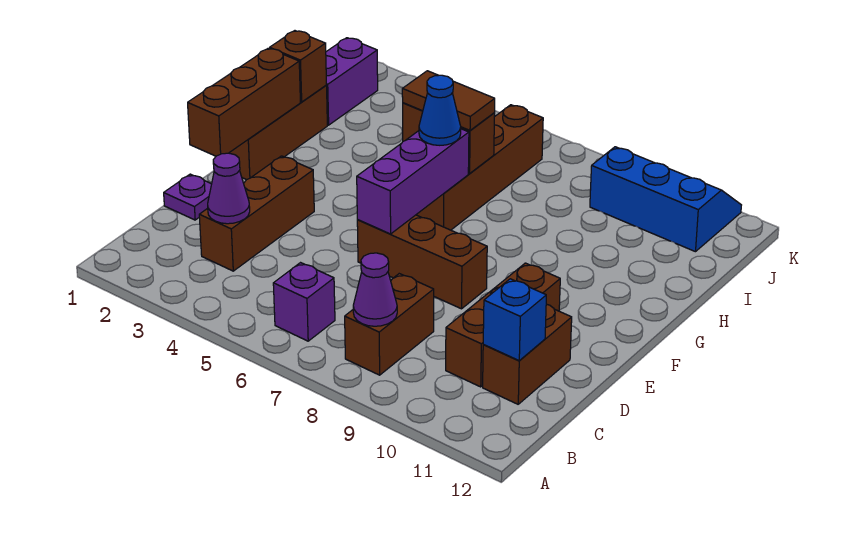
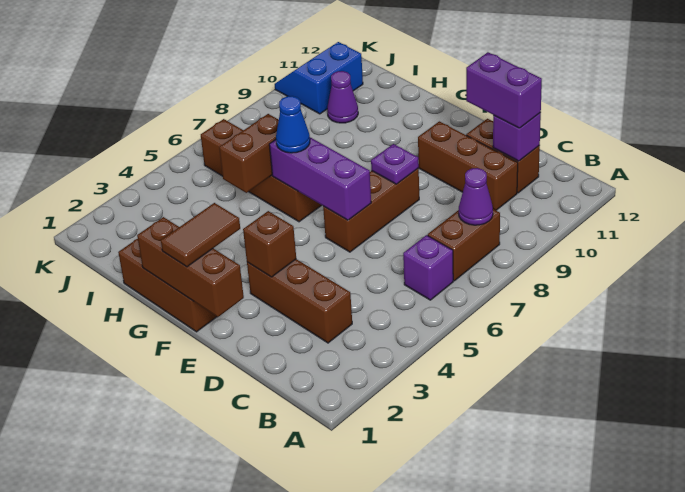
brown brick B8:C8 level 1 -> brown brick B7:B8 level 1
purple cone C3 level 2 -> purple cone I10 level 1
blue brick C11 level 2 -> purple brick C11 level 2
purple plate D1 level 1 -> purple plate E8 level 2
brown brick H1 level 2 -> brown brick E3 level 2
brown tile H5:H6 level 3 -> brown tile F1:F2 level 3
purple brick I1:J1 level 1 -> purple brick C11:D11 level 3
blue slope J9:K11 level 1 top J -> blue slope J10:K11 level 1 top J

